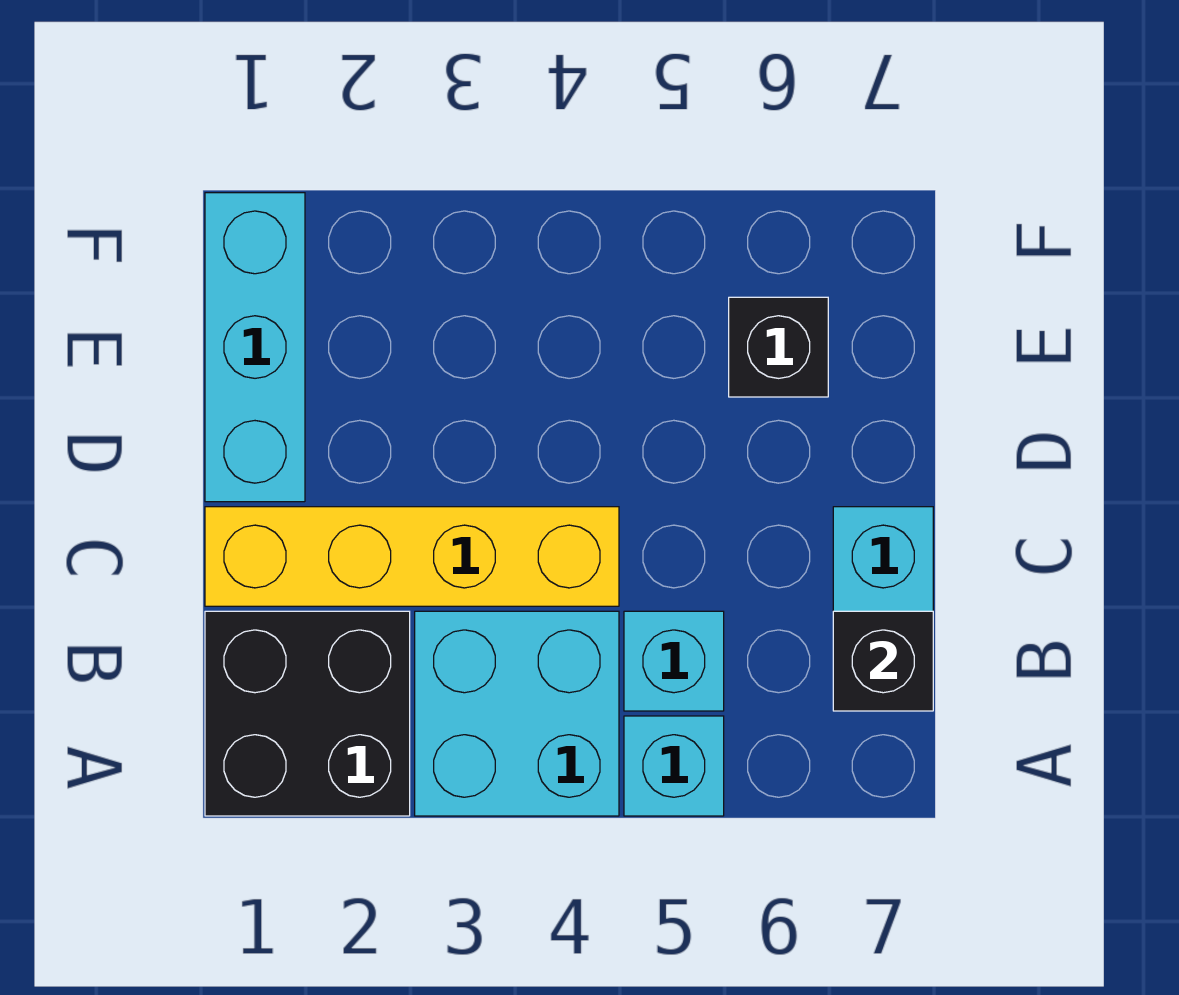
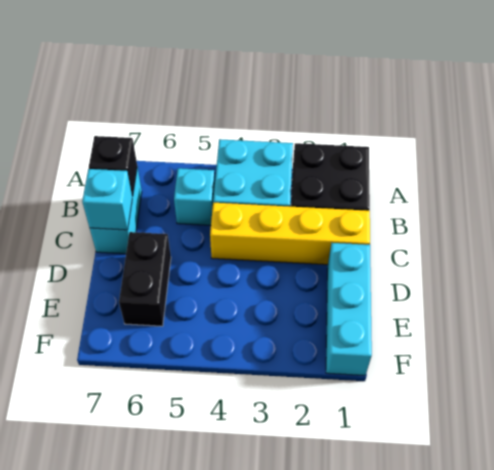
cyan brick A5 level 1 -> cyan brick C7 level 2
black brick E6 level 1 -> black brick D6:E6 level 1

